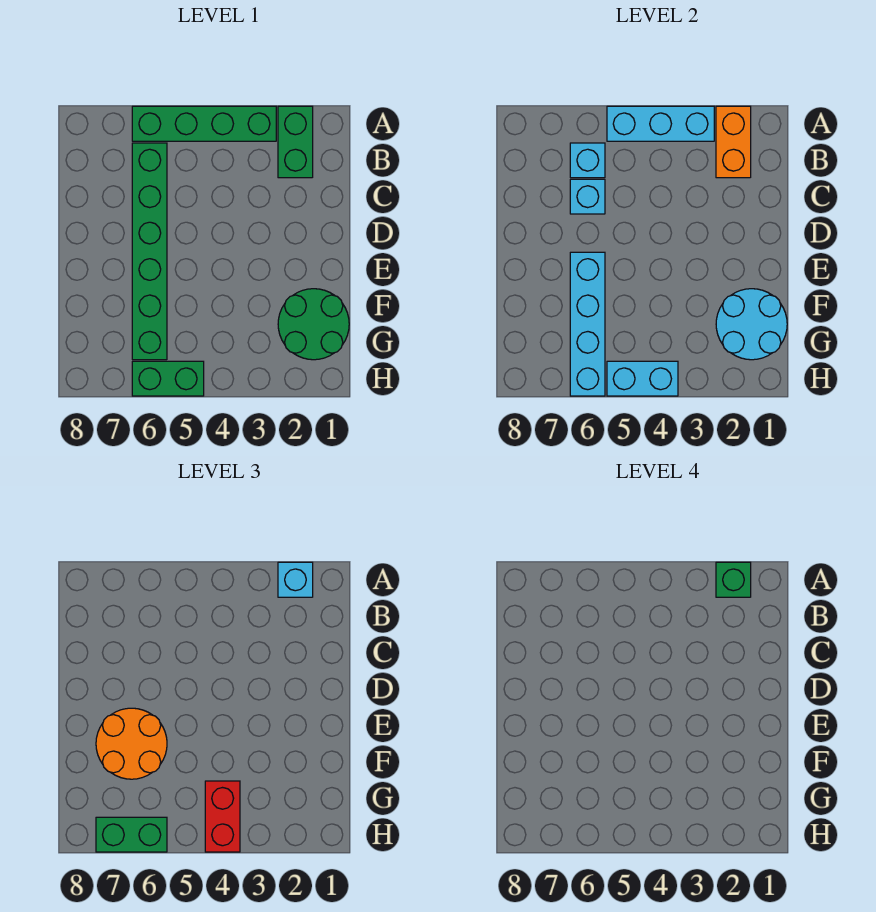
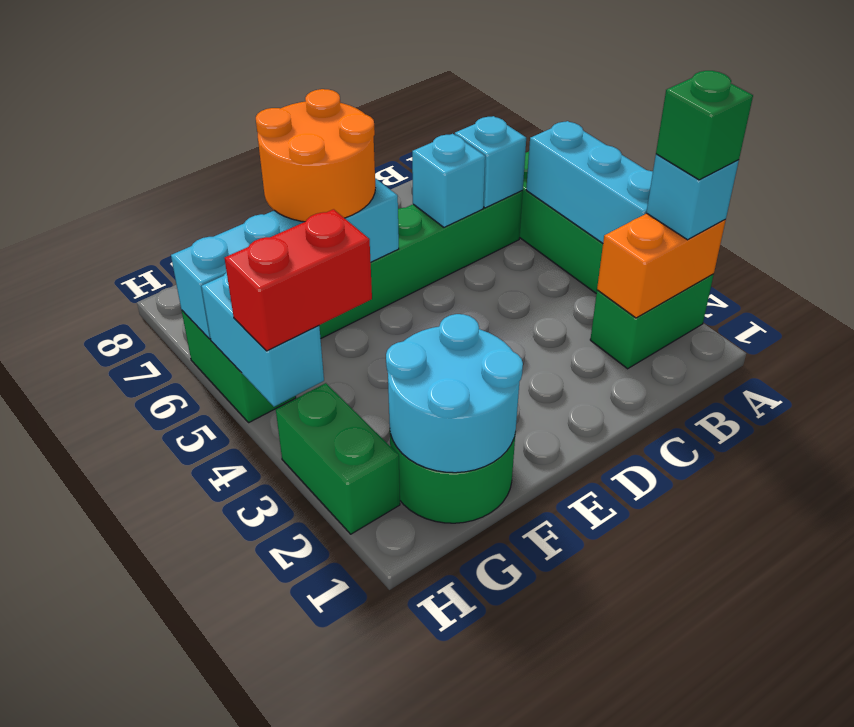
green brick H6:H7 level 3 -> green brick H2:H3 level 1

